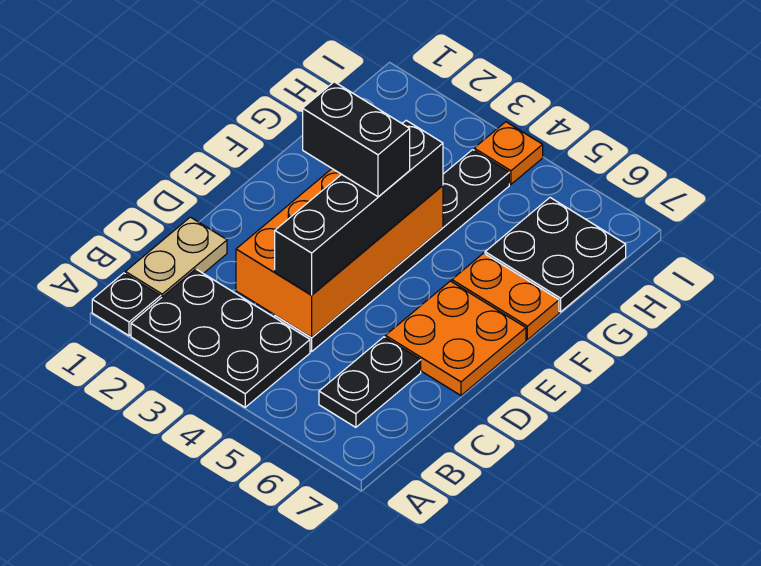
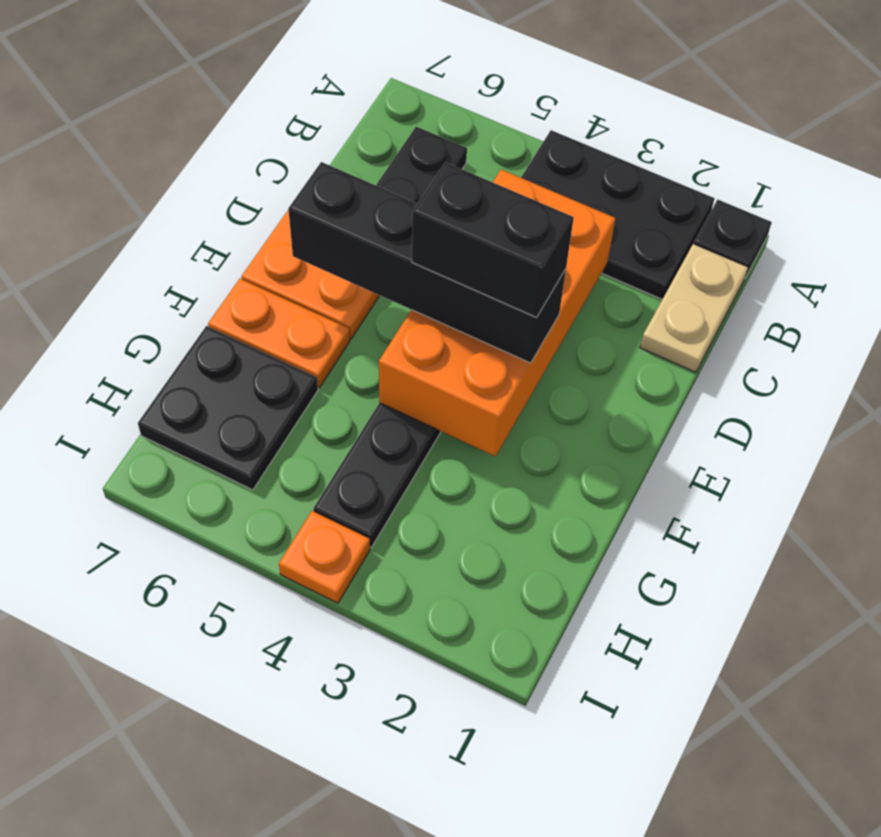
black brick C4:F4 level 3 -> black brick E3:E6 level 3

